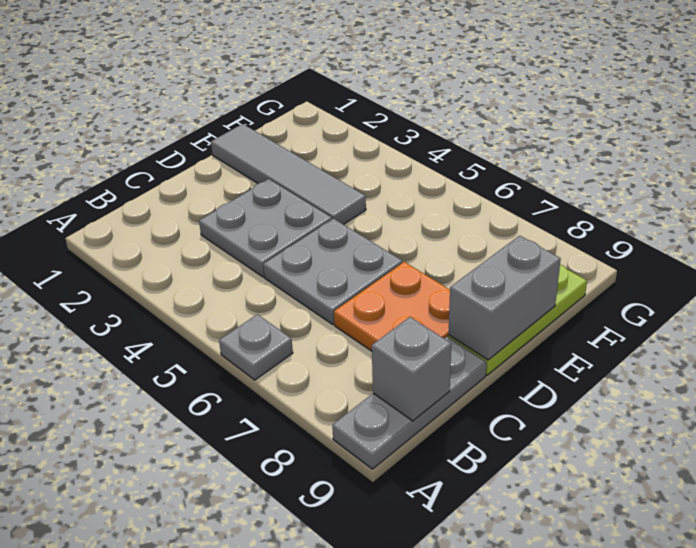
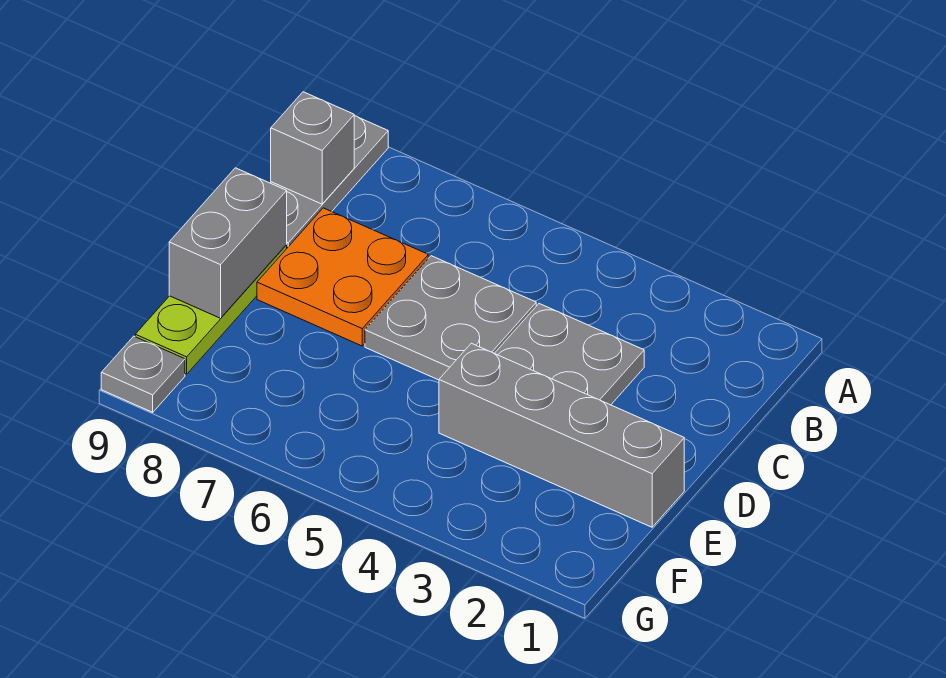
grey plate A6 level 1 -> grey plate G9 level 1
grey tile E1:E4 level 1 -> grey brick E1:E4 level 1

